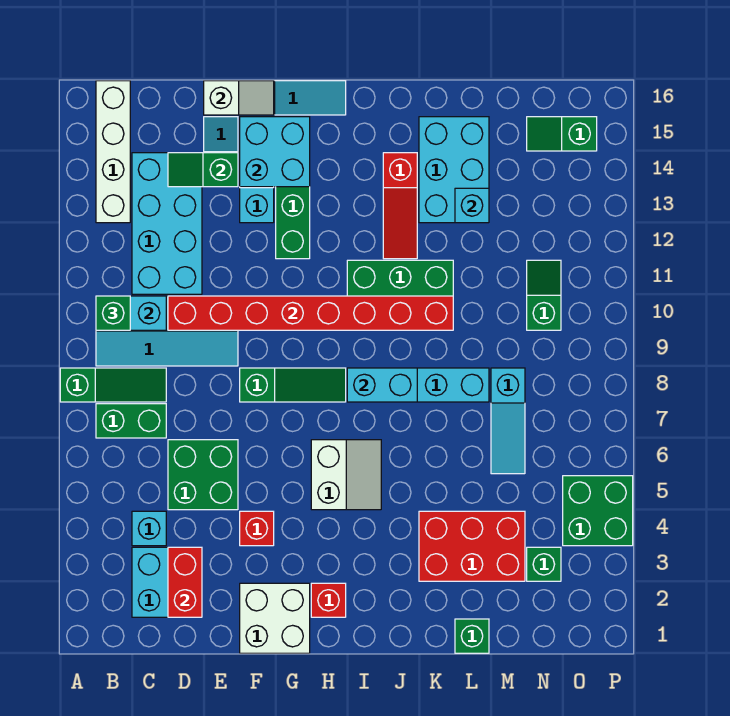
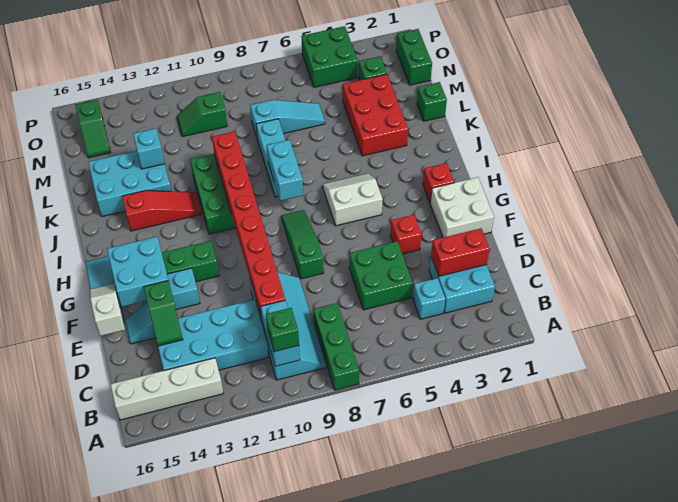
green slope A8:C8 level 1 top A -> green brick A8:C8 level 1
green brick B7:C7 level 1 -> green brick N1:O1 level 1

